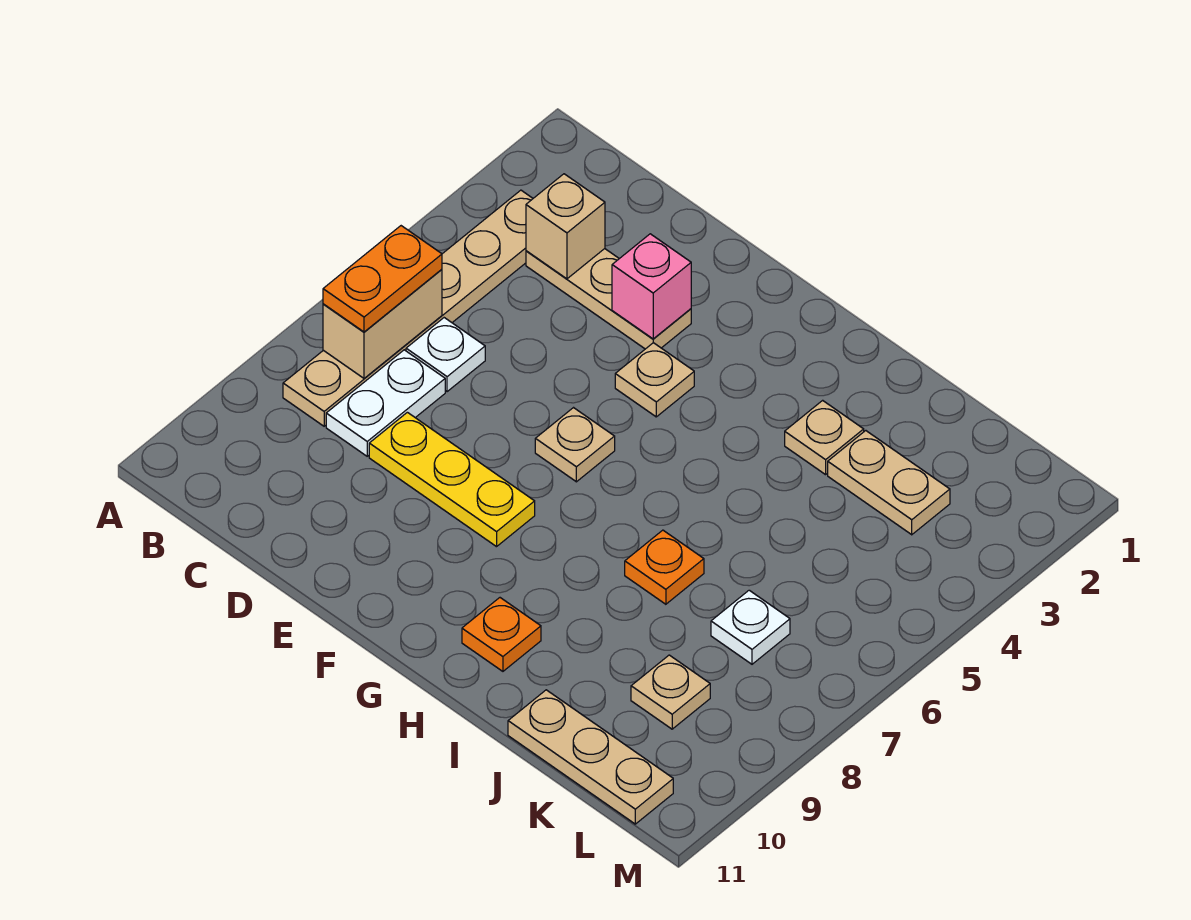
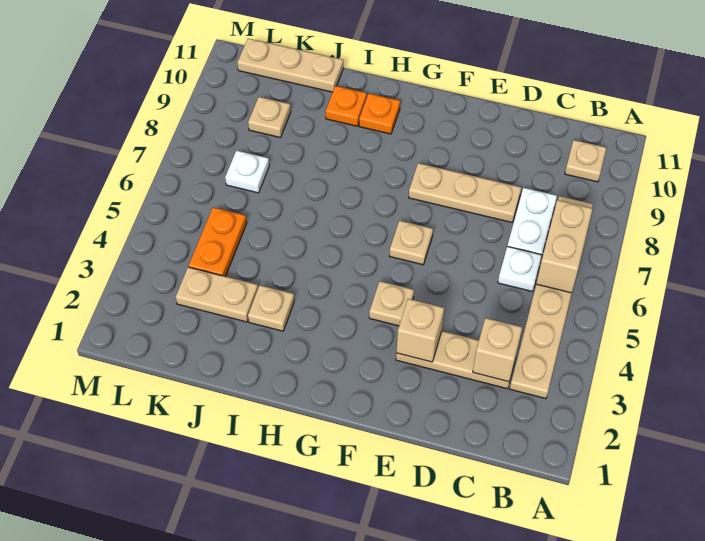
orange plate B6:B7 level 3 -> orange plate K4:K5 level 1
none -> tan plate B10 level 1
yellow plate D8:F8 level 1 -> tan plate D8:F8 level 1
pink brick E3 level 2 -> tan brick E3 level 2
orange plate I7 level 1 -> orange plate I10 level 1

